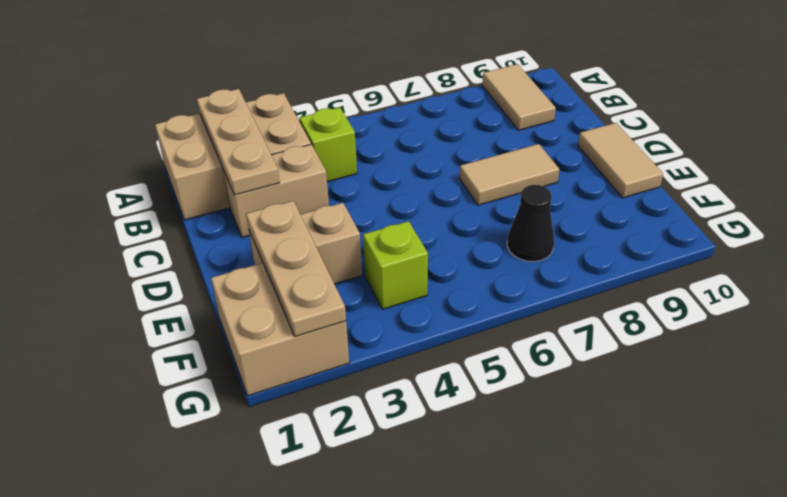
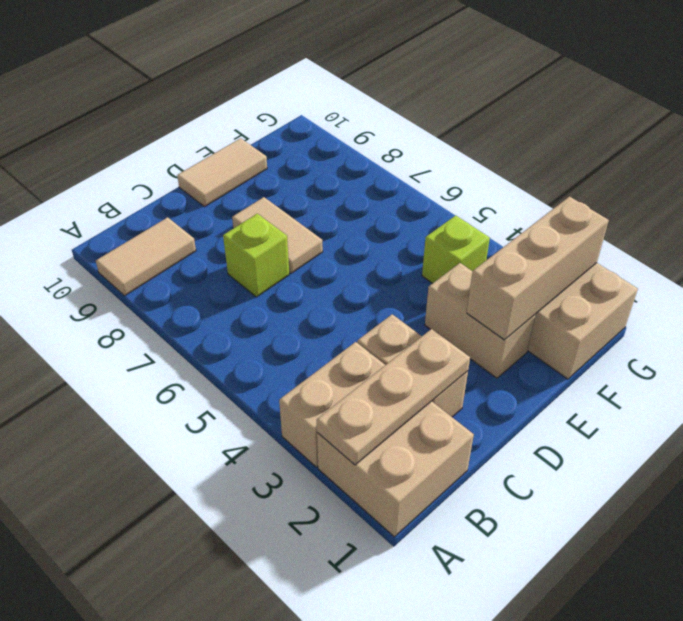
lime brick B4 level 1 -> lime brick C7 level 1
tan plate E2:G2 level 2 -> tan brick E2:G2 level 2
black cone F7 level 1 -> none

